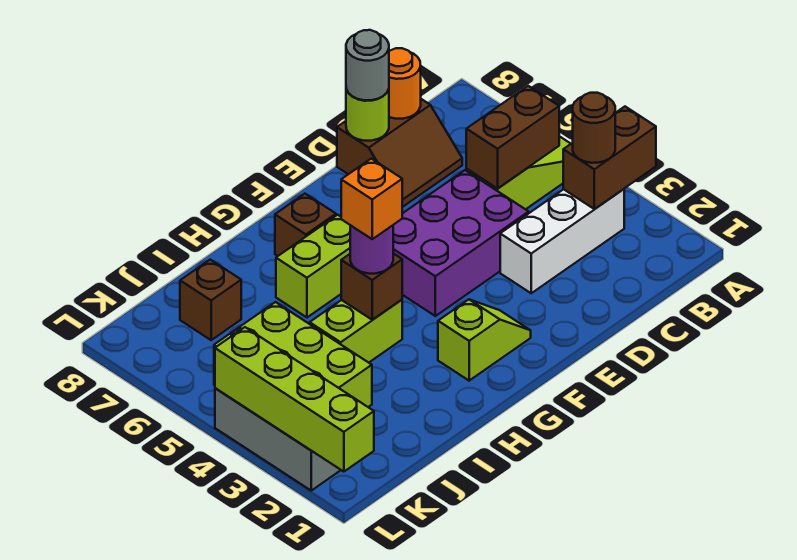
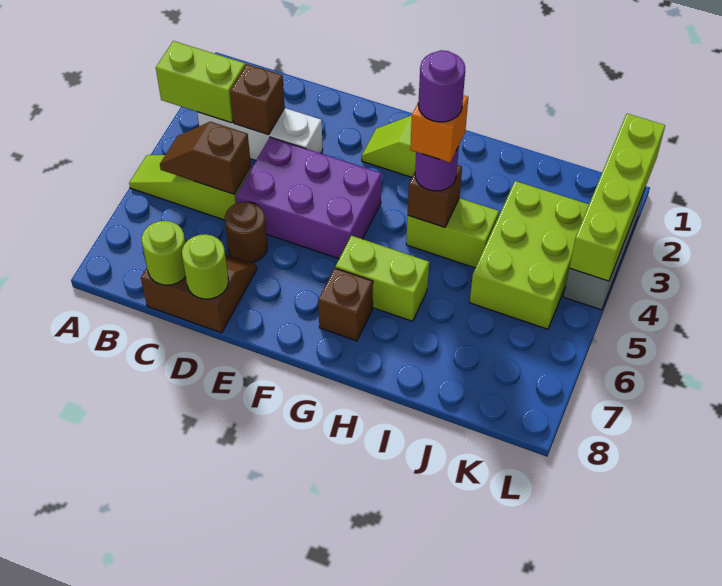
brown brick A3:B3 level 2 -> lime brick A3:B3 level 2
brown round brick B3 level 3 -> brown round brick D6 level 1
brown brick B5:C5 level 2 -> brown slope B5:C5 level 2 top C
orange round brick C8 level 2 -> lime round brick C8 level 2
grey round brick D8 level 3 -> none
none -> purple round brick H4 level 5
brown brick J7 level 1 -> brown brick C3 level 2

